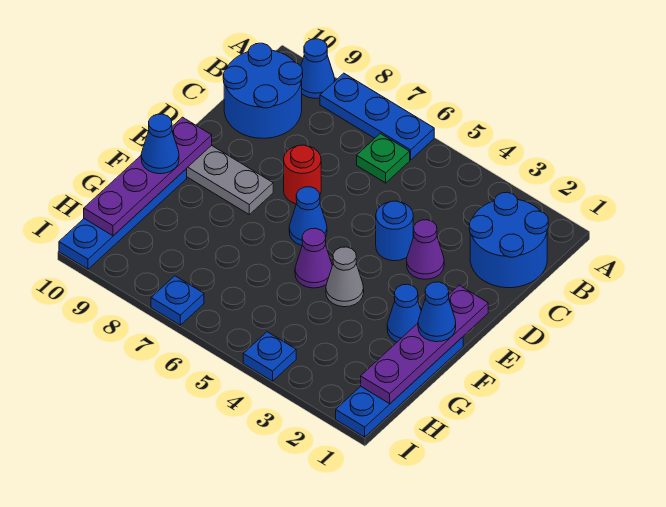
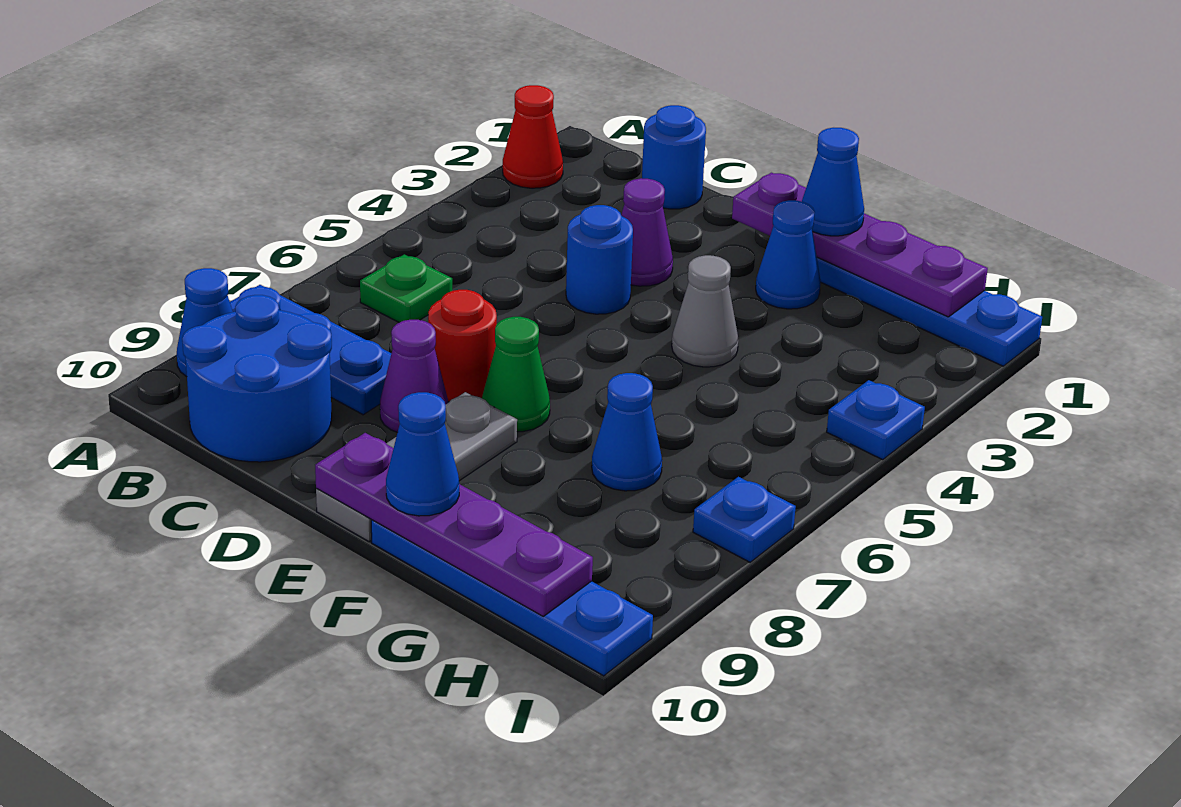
none -> red cone A2 level 1
blue plate A6:A8 level 1 -> blue plate A8:C8 level 1
blue round brick B1:C2 level 1 -> blue round brick C1 level 1
blue cone E6 level 1 -> blue cone G7 level 1
none -> green cone E7 level 1
purple cone F5 level 1 -> purple cone D8 level 1

